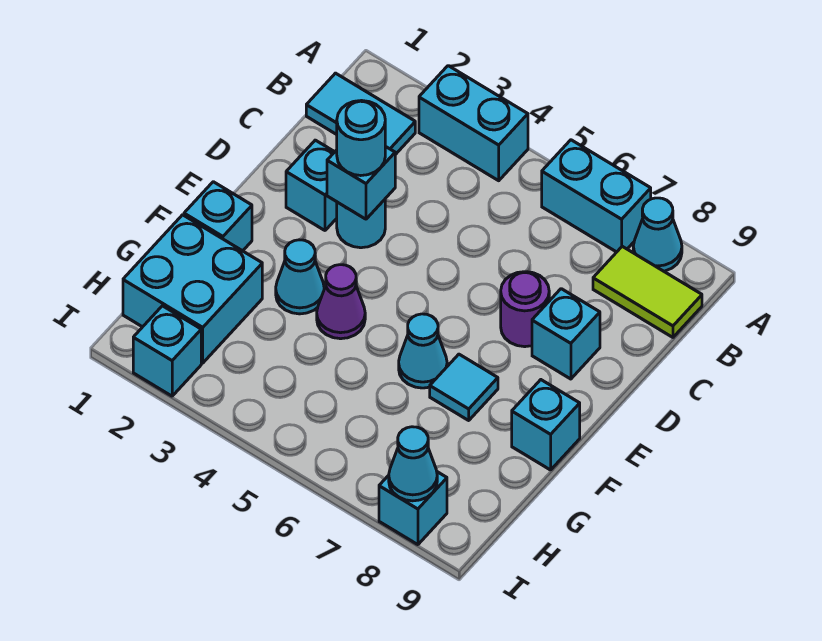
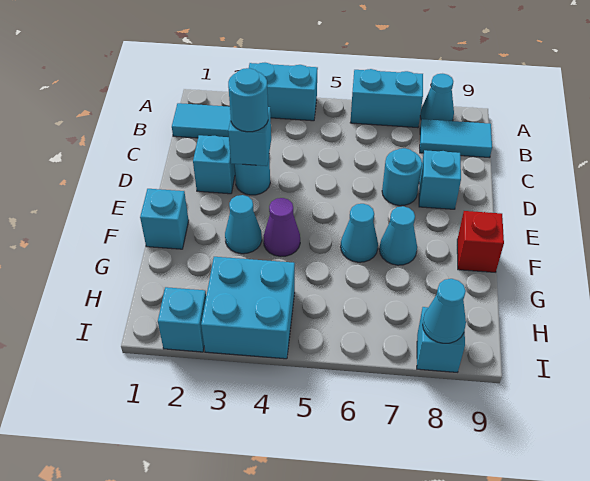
lime tile B8:B9 level 1 -> cyan tile B8:B9 level 1
purple round brick D7 level 1 -> cyan round brick D7 level 1
cyan tile F7 level 1 -> cyan cone F7 level 1
cyan brick F9 level 1 -> red brick F9 level 1
cyan brick G1:H2 level 1 -> cyan brick H3:I4 level 1

